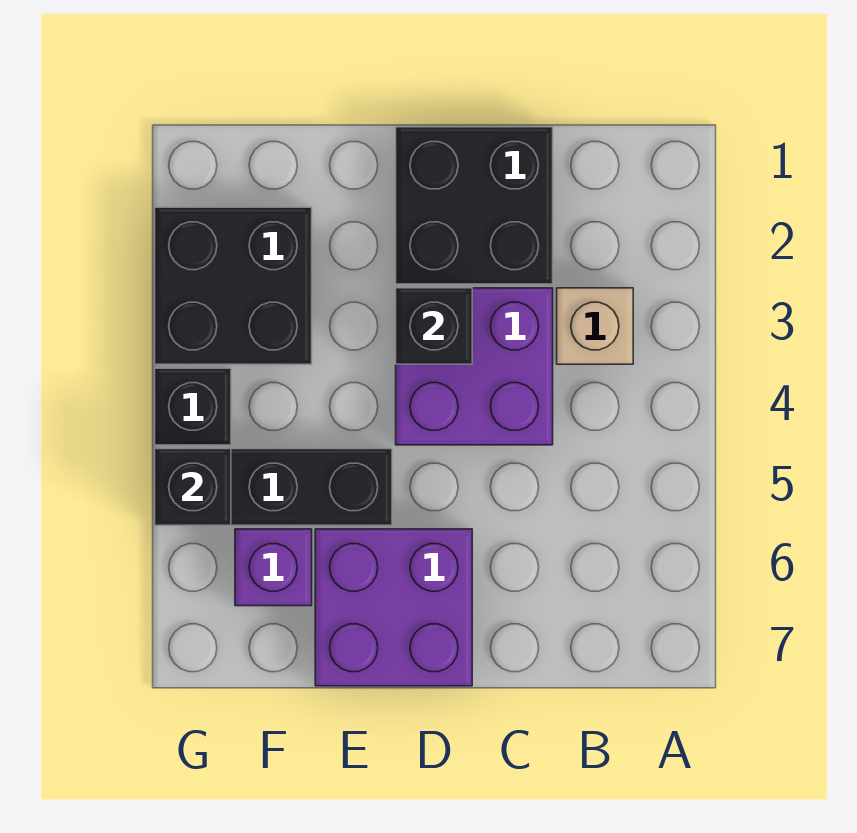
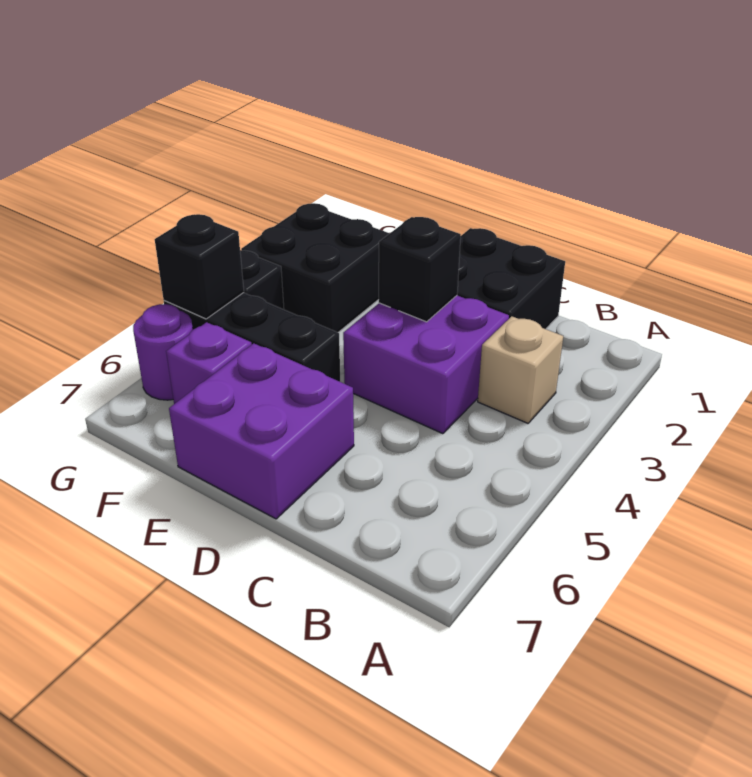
none -> purple round brick G6 level 1

